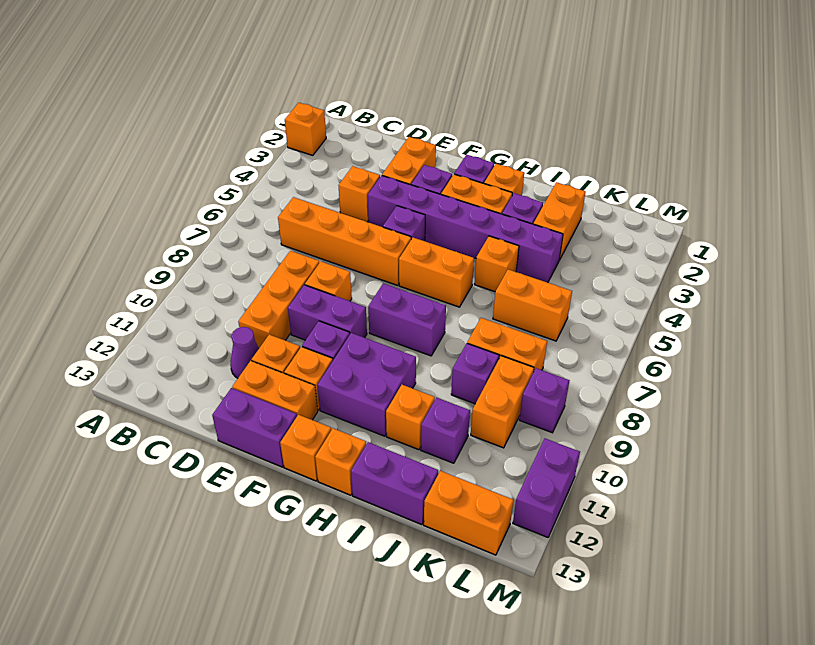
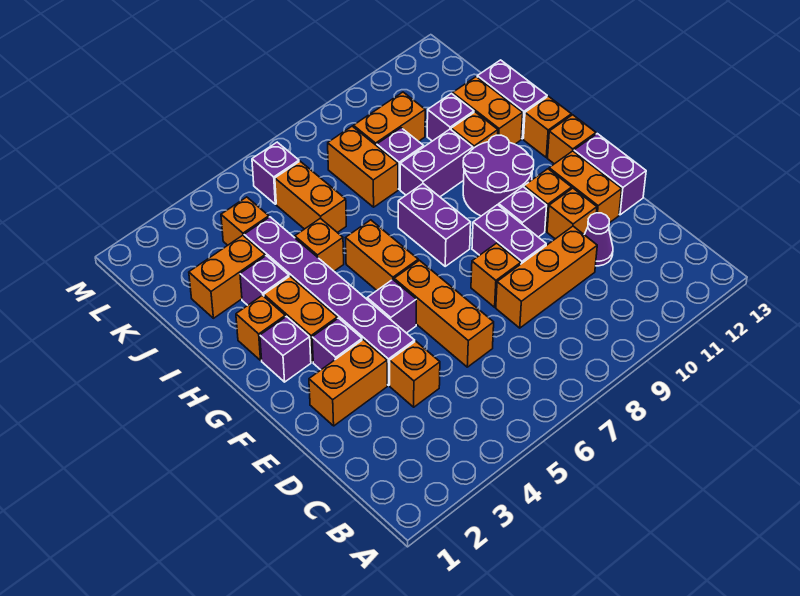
orange brick A2 level 1 -> orange brick K4 level 1
orange brick C6:F6 level 1 -> orange brick D6:F6 level 1
purple brick G10:H11 level 1 -> purple round brick G10:H11 level 1
orange brick K13:L13 level 1 -> orange brick I12:J12 level 1
purple brick L9 level 1 -> purple brick L6 level 1
purple brick M11:M12 level 1 -> purple brick I9:I10 level 1

